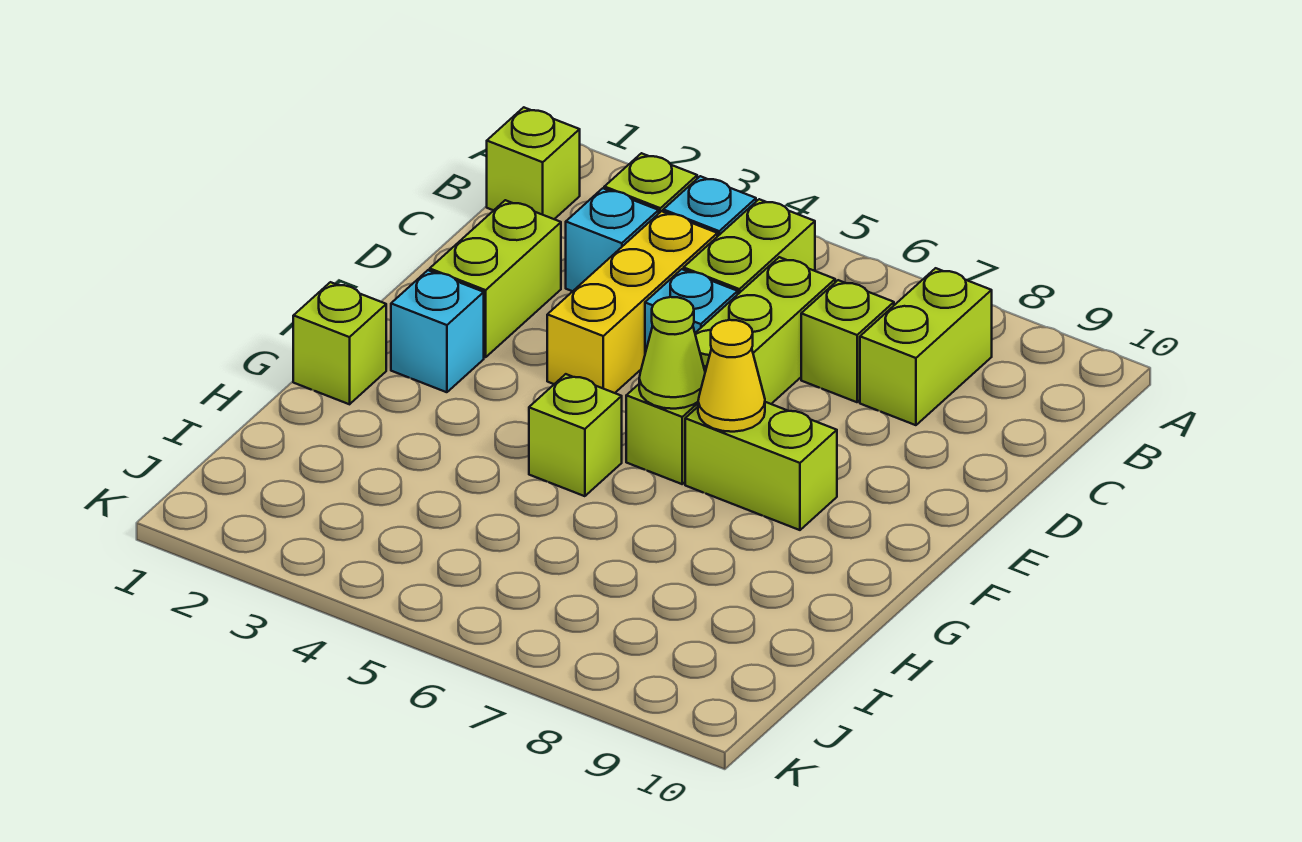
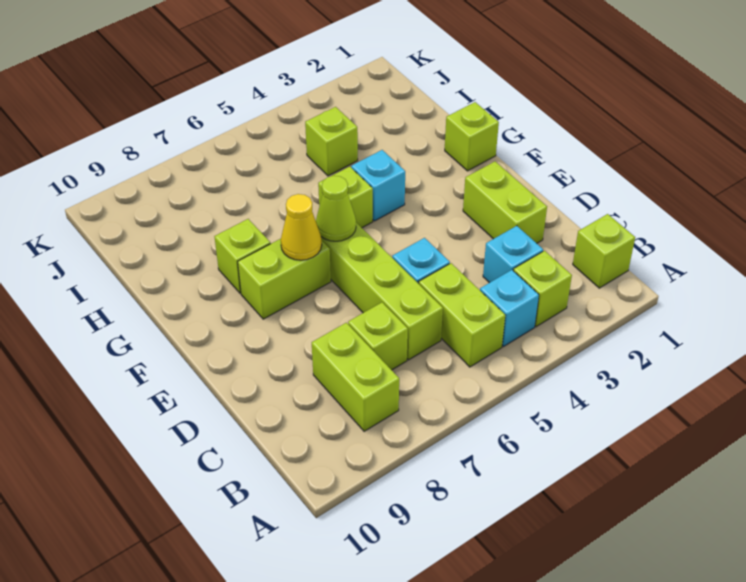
yellow brick C4:E4 level 1 -> none
cyan brick F2 level 1 -> cyan brick G4 level 1
none -> lime brick G8 level 1
none -> lime brick I4 level 1

